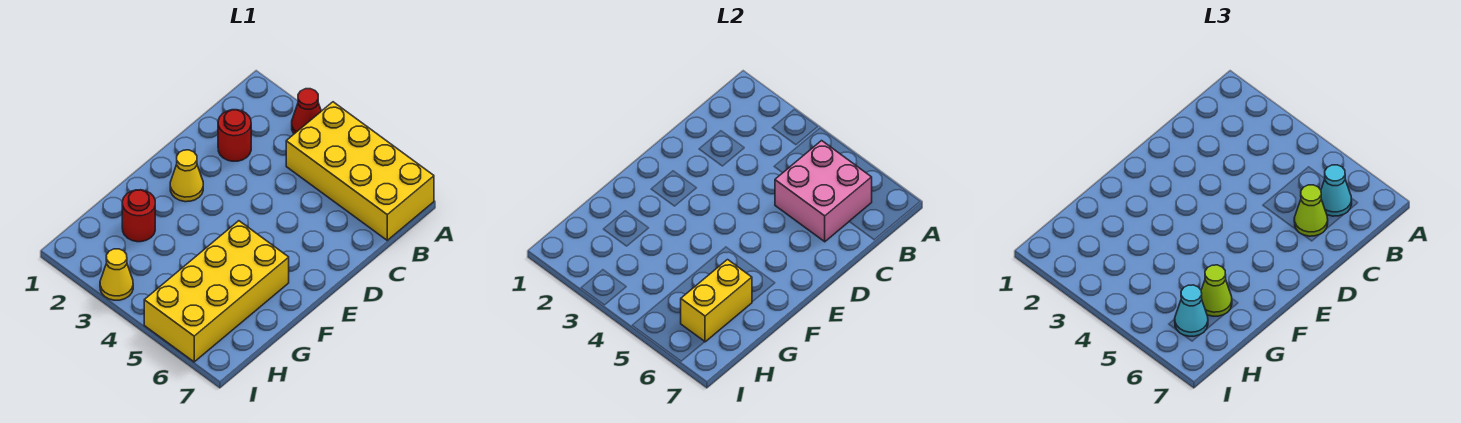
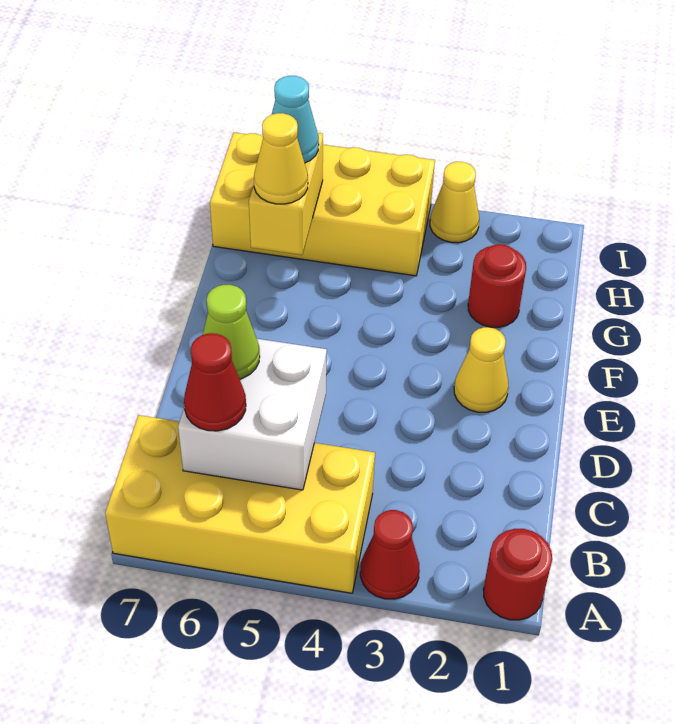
pink brick B5:C6 level 2 -> white brick B5:C6 level 2
cyan cone B6 level 3 -> red cone B6 level 3
red round brick C2 level 1 -> red round brick A1 level 1
yellow brick F5:I6 level 1 -> yellow brick H4:I7 level 1
lime cone G6 level 3 -> yellow cone G6 level 3

